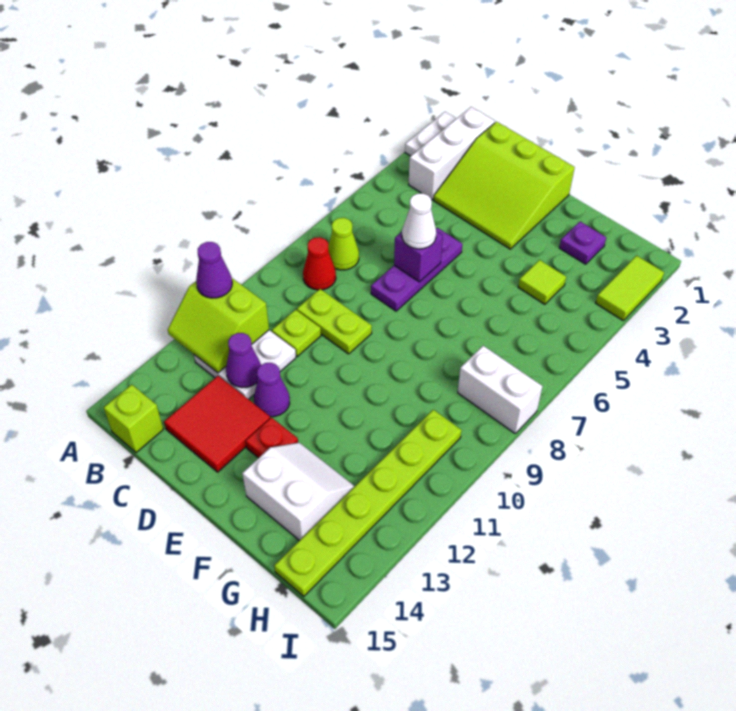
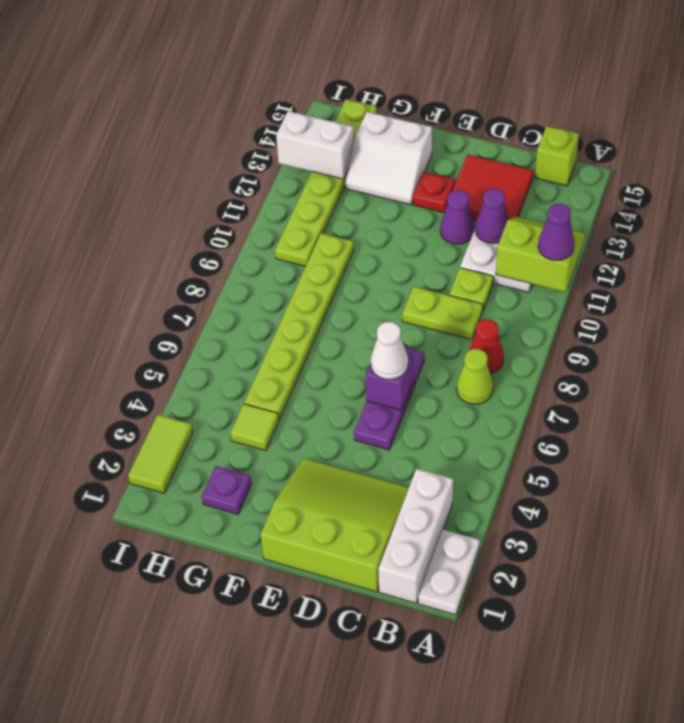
none -> lime plate G5:G10 level 1
white brick H8:I8 level 1 -> white brick H13:I13 level 2

